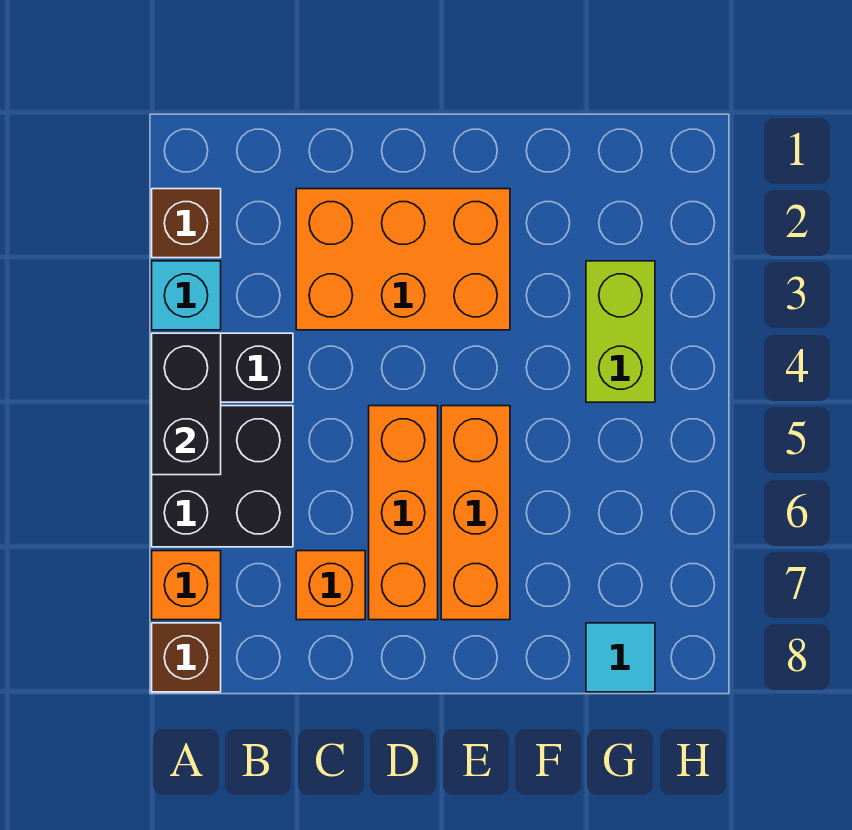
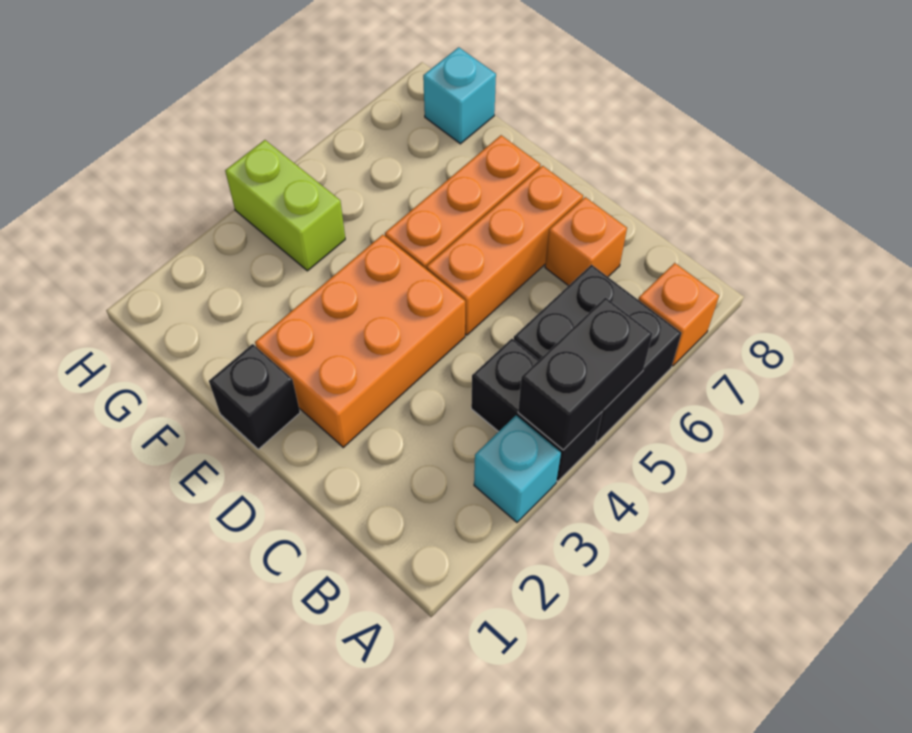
brown brick A2 level 1 -> none
brown brick A8 level 1 -> none
orange brick C2:E3 level 1 -> orange brick D2:E4 level 1
none -> black brick E1 level 1
lime brick G3:G4 level 1 -> lime brick G4:H4 level 1
cyan tile G8 level 1 -> cyan brick G8 level 1

